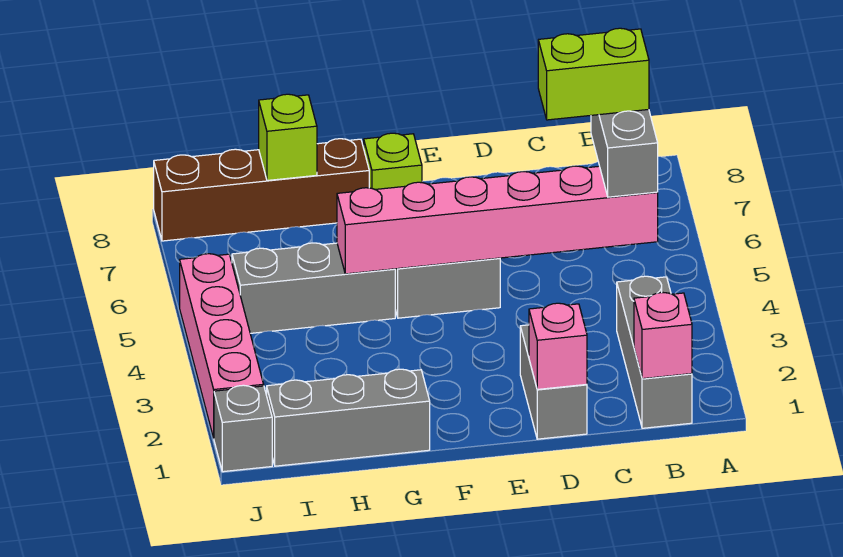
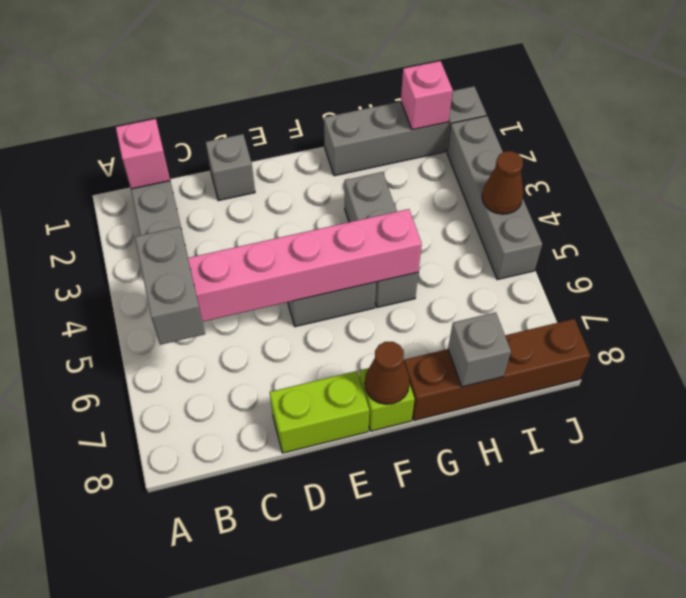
lime brick B6:C6 level 4 -> lime brick D8:E8 level 1
grey brick D1:D2 level 1 -> grey brick D1 level 1
pink brick D1 level 2 -> pink brick I1 level 2
none -> brown cone F8 level 2
grey brick G5:I5 level 1 -> grey brick G3:G5 level 1
lime brick H8 level 2 -> grey brick H8 level 2
pink brick J2:J5 level 1 -> grey brick J2:J5 level 1
none -> brown cone J4 level 2

